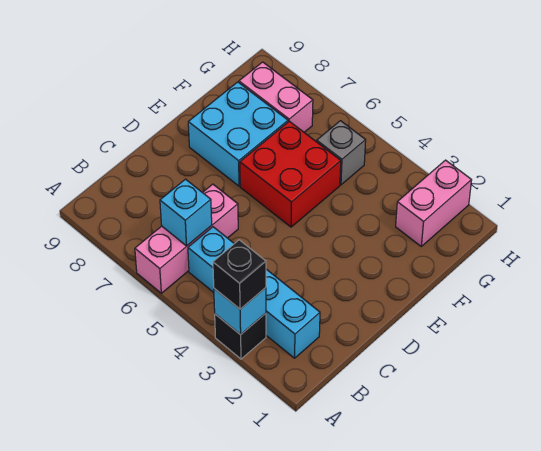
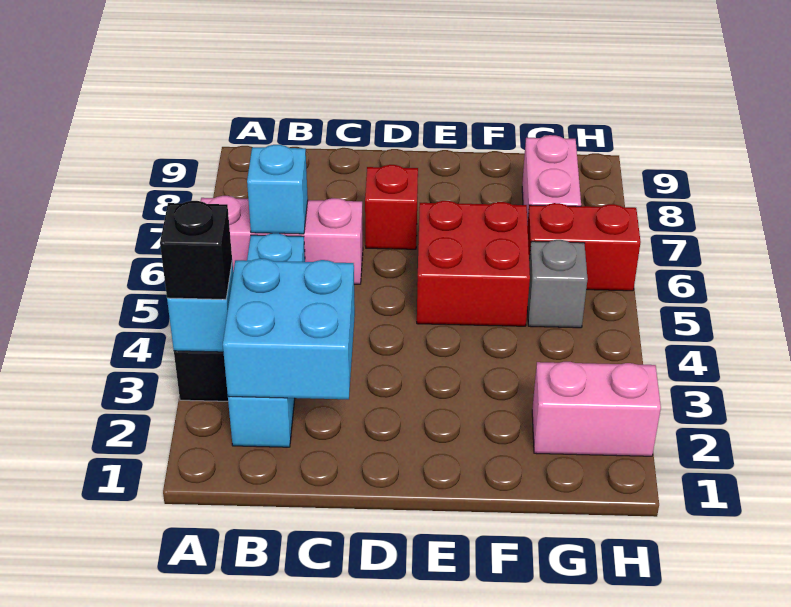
none -> red brick D7 level 1
cyan brick E7:F8 level 1 -> cyan brick B2:C3 level 2
none -> red brick G6:H6 level 1

